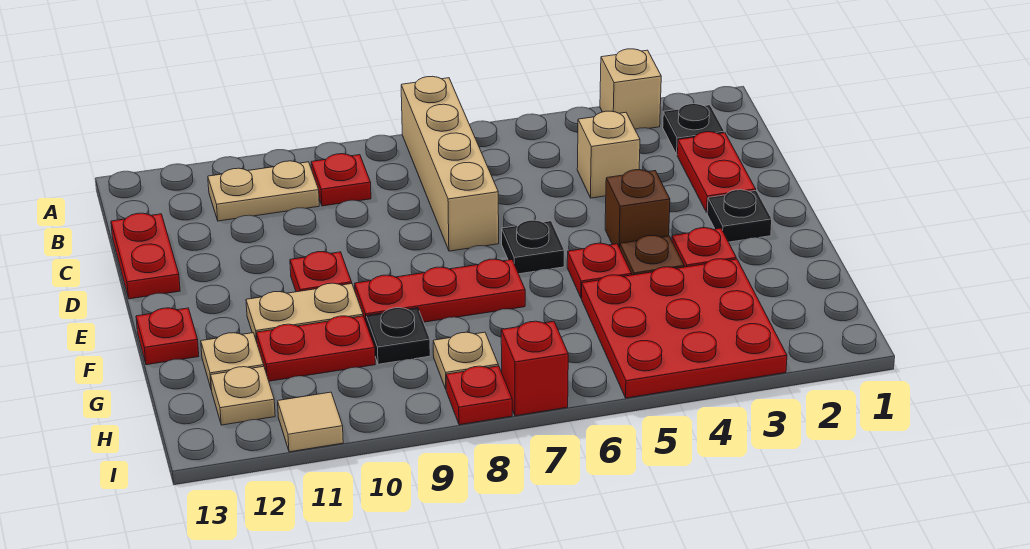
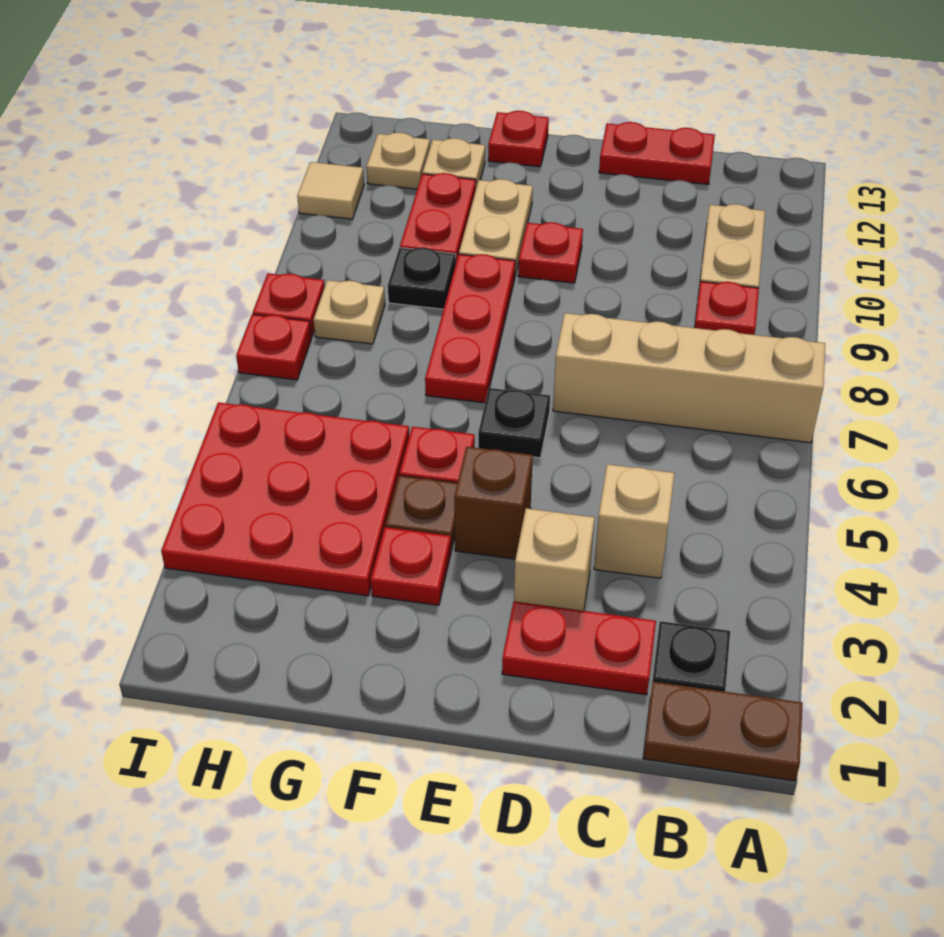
none -> brown plate A1:B1 level 1
tan brick A3 level 1 -> tan brick D3 level 1
black plate E2 level 1 -> none
red brick I7 level 1 -> red plate I7 level 1

